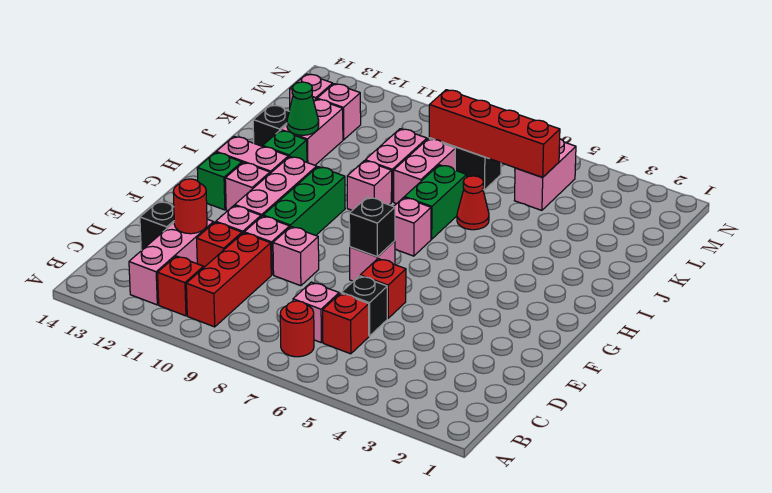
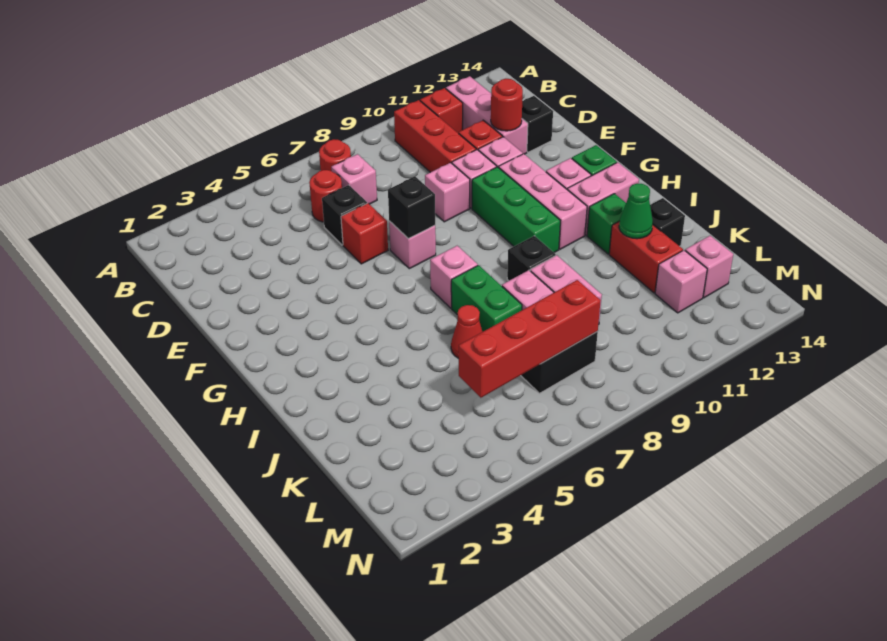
red brick C6 level 1 -> red round brick C6 level 1
pink brick I9 level 1 -> black brick I9 level 1
pink brick J12:K12 level 1 -> red brick J12:K12 level 1
pink brick L5:M5 level 1 -> none

